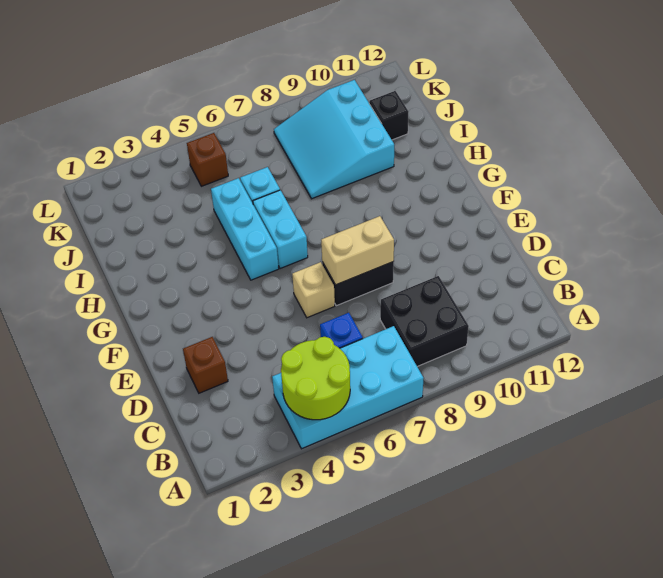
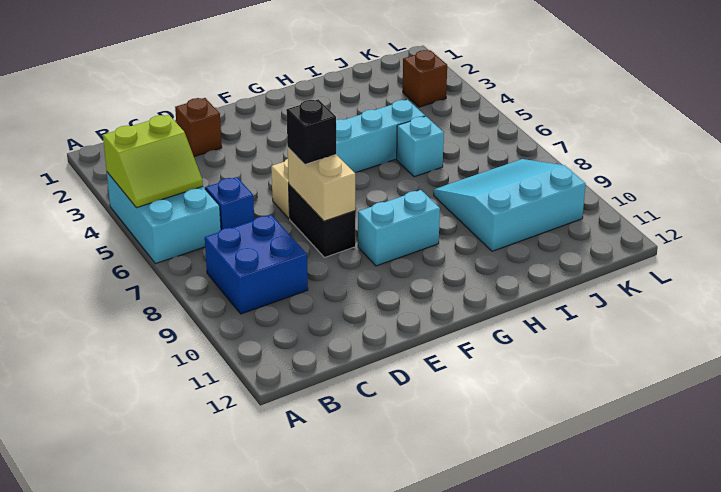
cyan brick A4:B7 level 1 -> cyan brick A4:B6 level 1
lime round brick A4:B5 level 2 -> lime slope A4:B5 level 2 top 4
black brick B8:C9 level 1 -> blue brick B8:C9 level 1
cyan brick G6:H6 level 1 -> cyan brick F9:G9 level 1
black brick J11 level 1 -> black brick E7 level 3
brown brick K5 level 1 -> brown brick K3 level 1

